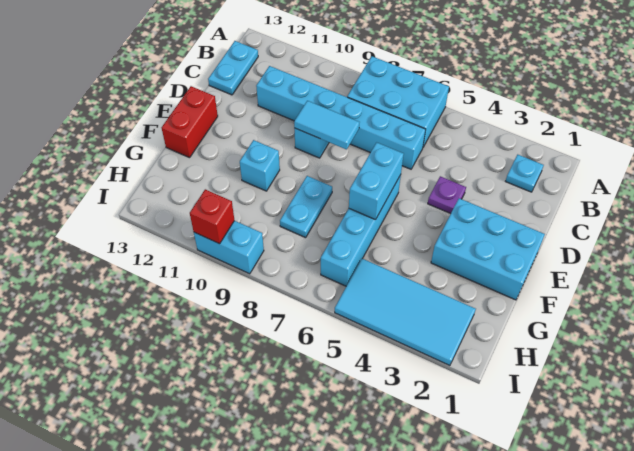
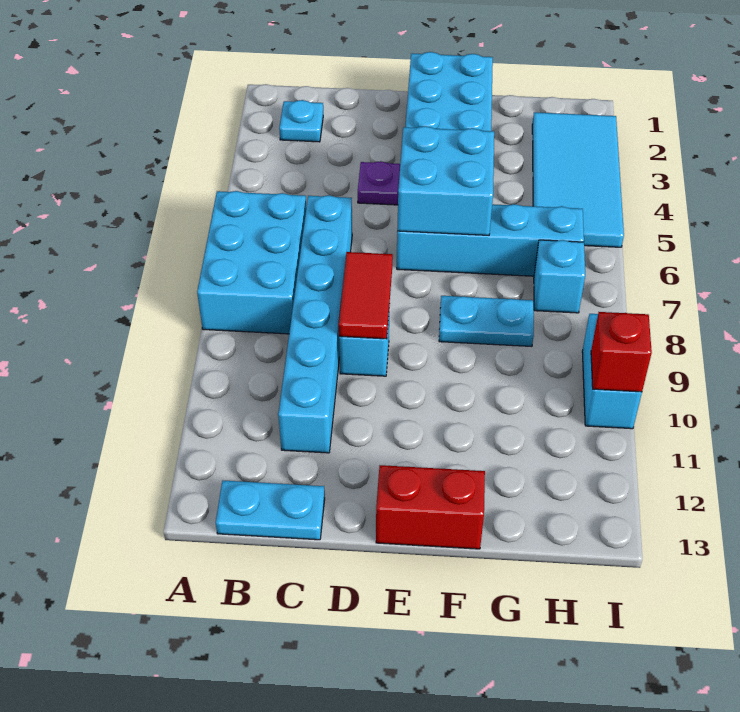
cyan tile D8:D9 level 2 -> red tile D8:D9 level 2
cyan brick E6:F6 level 2 -> cyan brick E5:F6 level 2
cyan brick F10 level 1 -> cyan brick H7 level 1

